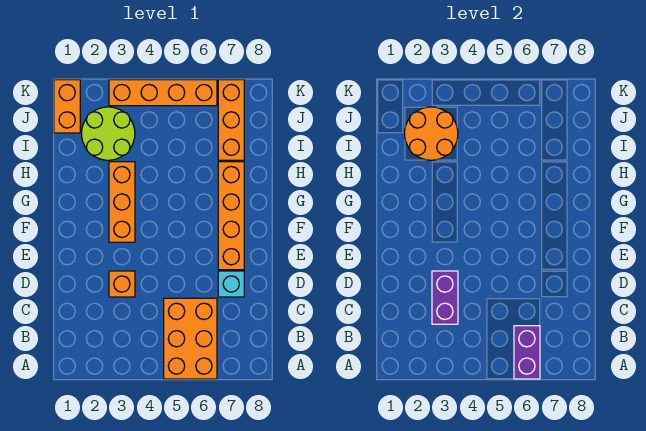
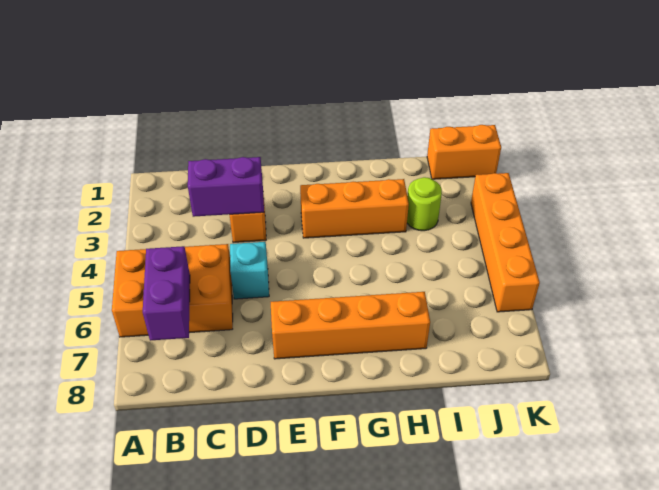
purple brick A6:B6 level 2 -> purple brick B6:B7 level 2
cyan brick D7 level 1 -> cyan brick D5 level 1
lime round brick I2:J3 level 1 -> lime round brick I3 level 1
orange round brick I2:J3 level 2 -> none
orange brick I7:K7 level 1 -> none

